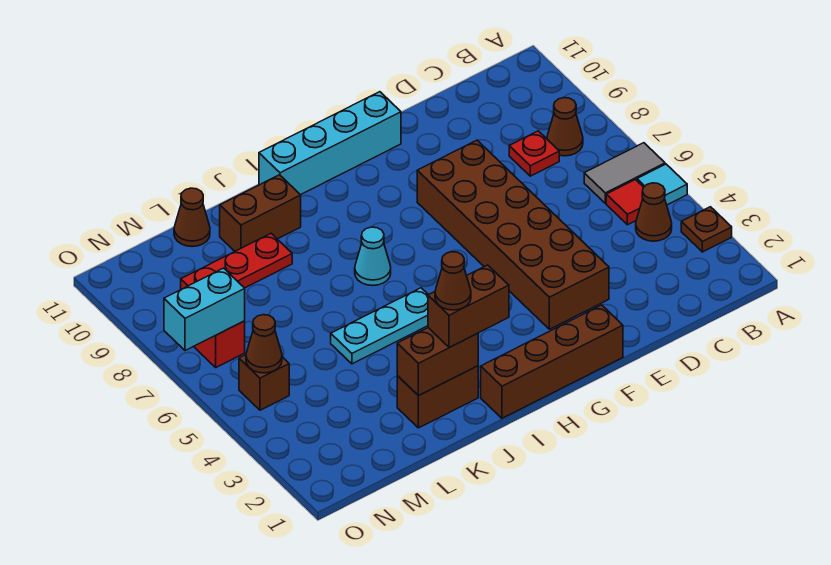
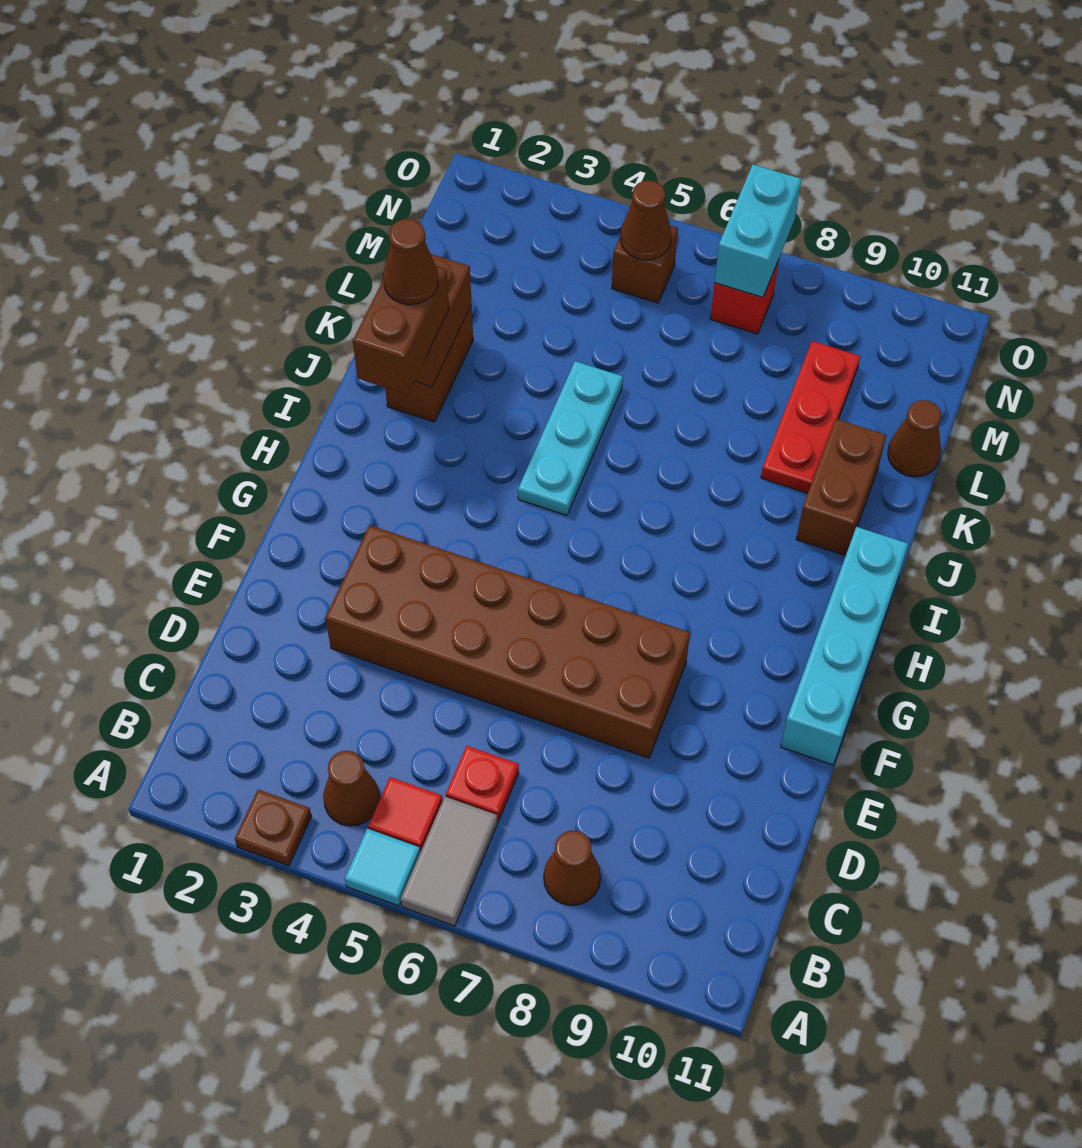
red plate C8 level 1 -> red plate C6 level 1
brown brick F1:I1 level 1 -> none
cyan cone I7 level 1 -> none

